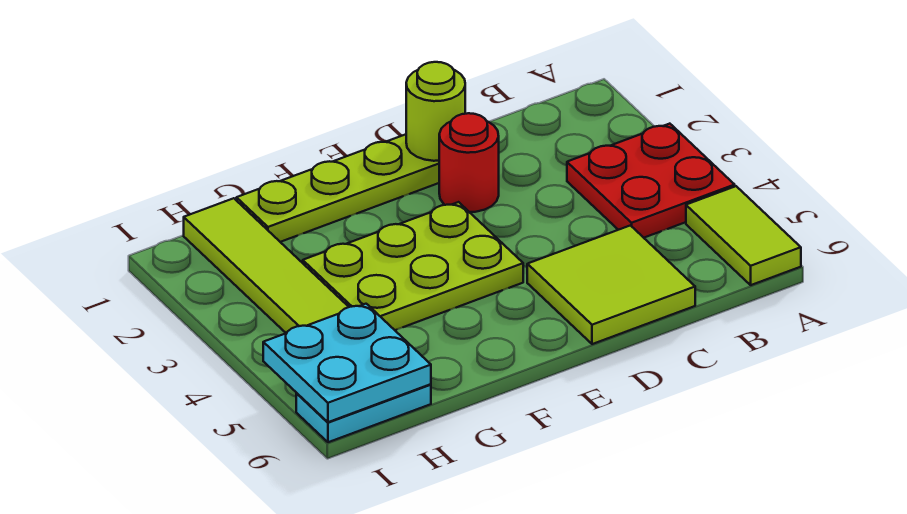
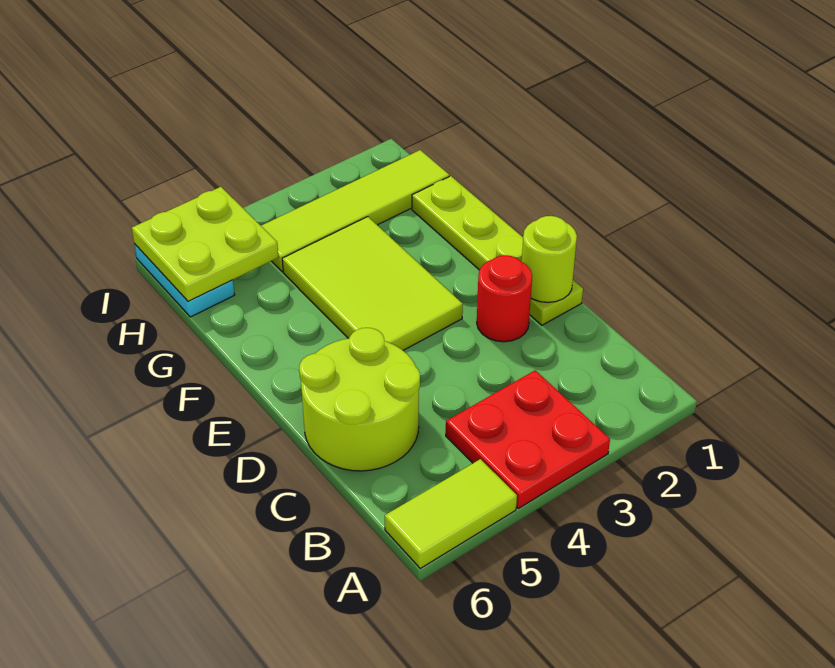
lime tile C5:D6 level 1 -> lime round brick C5:D6 level 1
lime plate E3:G4 level 1 -> lime tile E3:G4 level 1
cyan plate H5:I6 level 2 -> lime plate H5:I6 level 2

